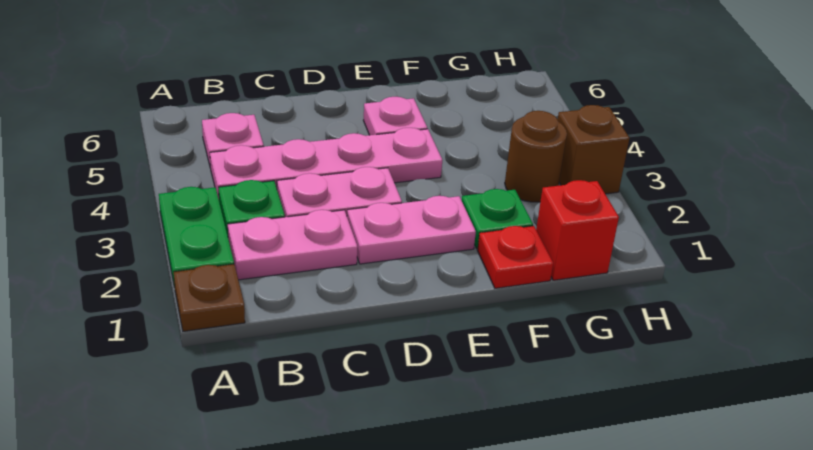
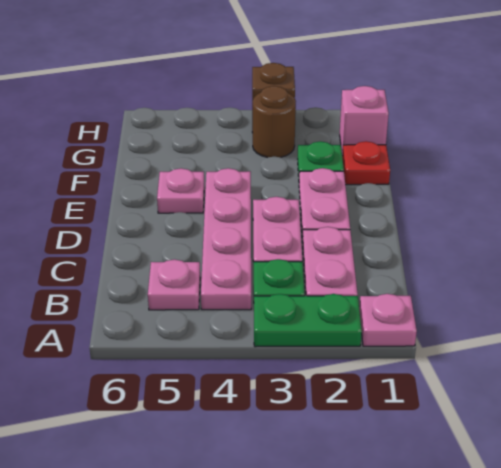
brown plate A1 level 1 -> pink plate A1 level 1
red brick G1 level 1 -> pink brick G1 level 1

